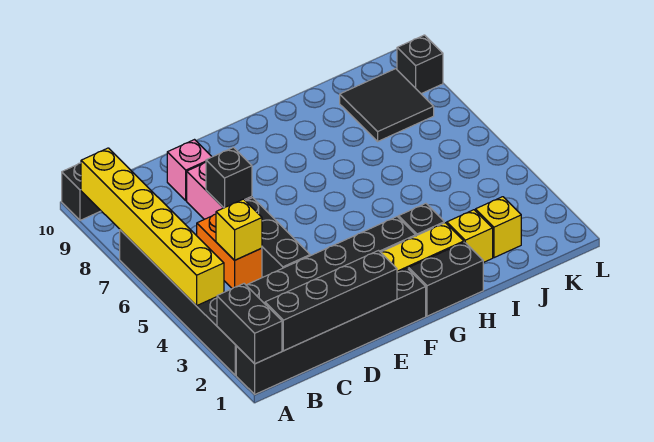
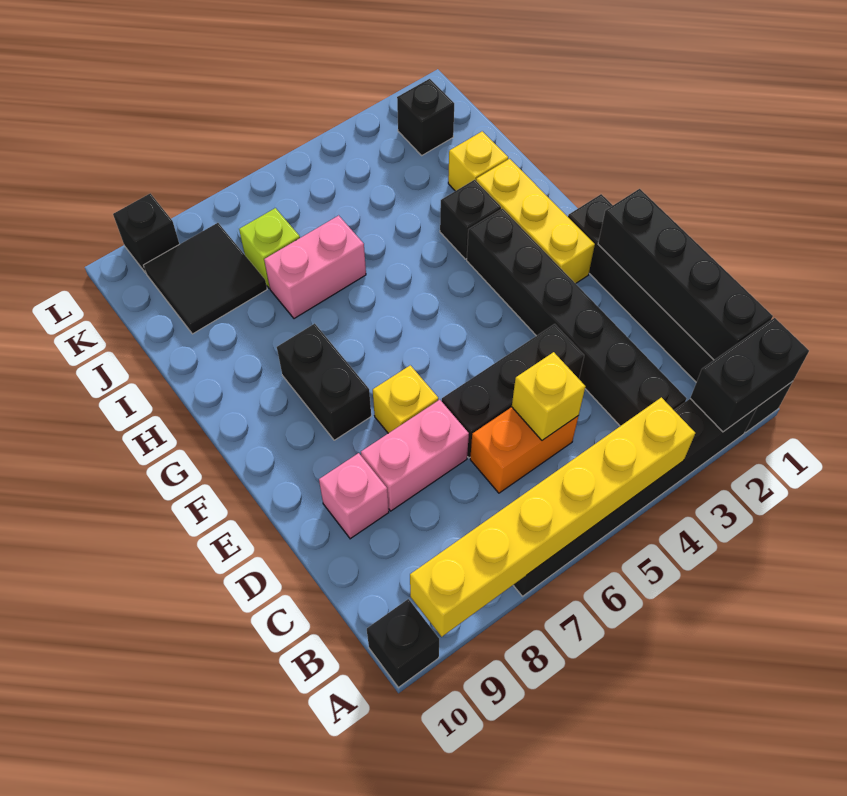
black brick D7 level 2 -> black brick K2 level 1
black brick G1:H1 level 1 -> black brick F8:G8 level 1
none -> pink brick I6:I7 level 1
yellow brick J2 level 1 -> yellow brick E7 level 1
none -> lime brick J7 level 1

